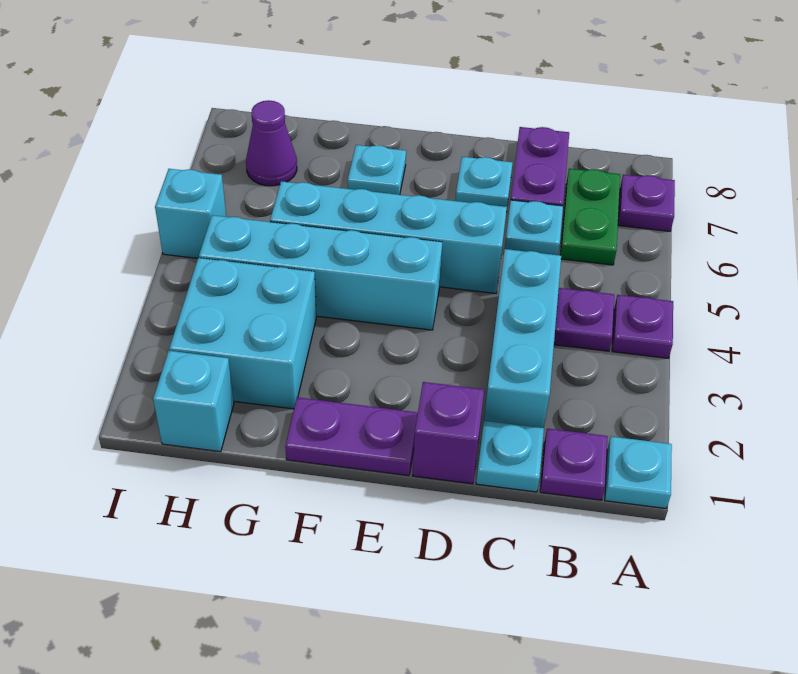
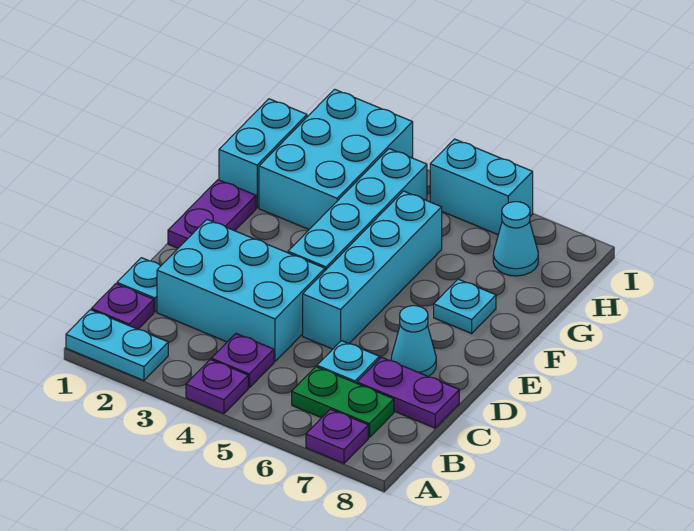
cyan plate A1 level 1 -> cyan plate A1:A2 level 1
cyan brick C2:C4 level 1 -> cyan brick C2:D4 level 1
purple brick D1 level 1 -> none
cyan plate D7 level 1 -> cyan cone D7 level 1
cyan brick G2:H3 level 1 -> cyan brick G2:I3 level 1
cyan brick H1 level 1 -> cyan brick G1:H1 level 1
purple cone H7 level 1 -> cyan cone H7 level 1
cyan brick I5 level 1 -> cyan brick I5:I6 level 1

